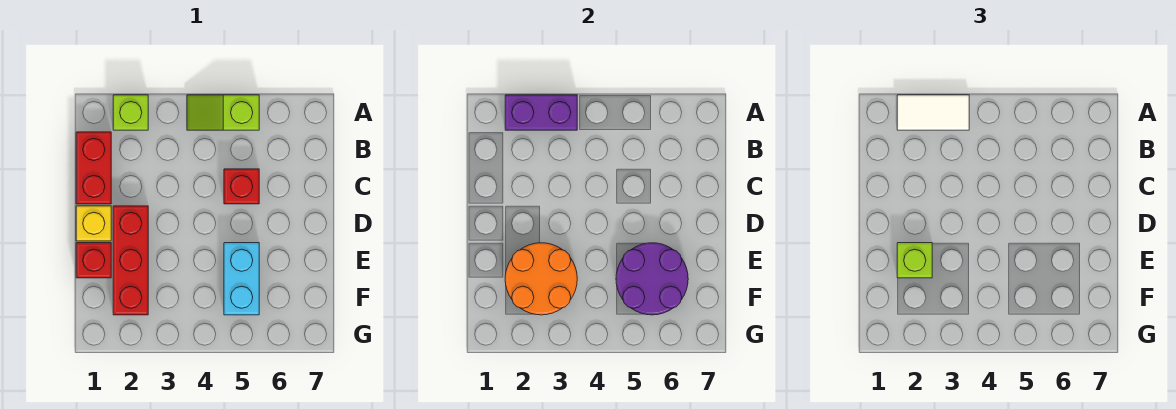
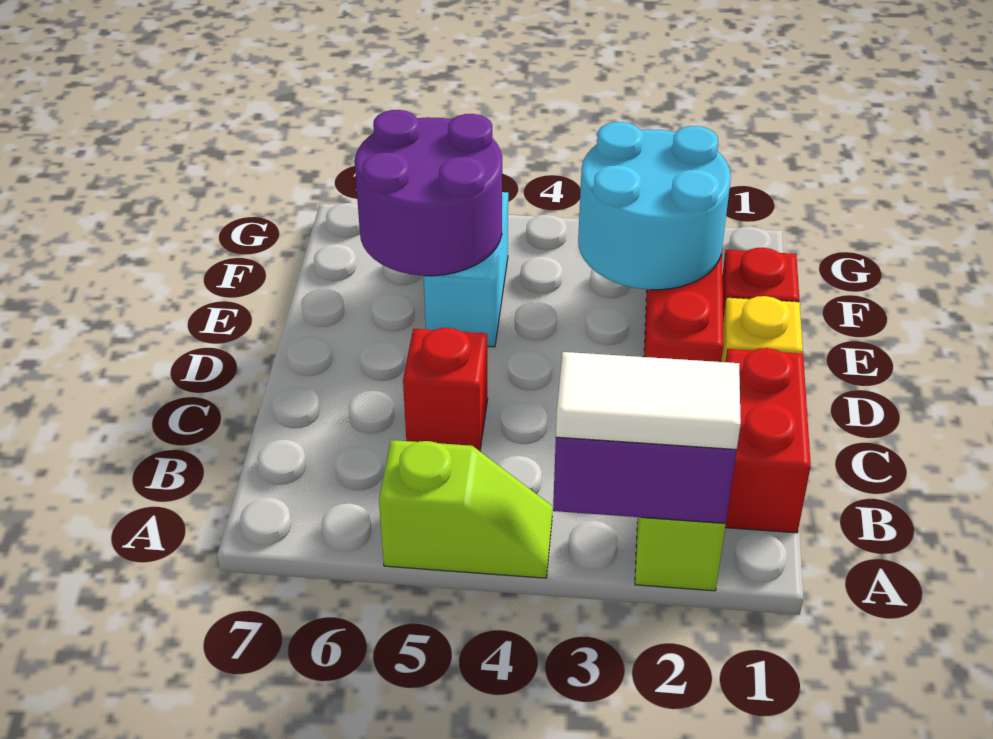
orange round brick E2:F3 level 2 -> cyan round brick E2:F3 level 2
lime brick E2 level 3 -> none

